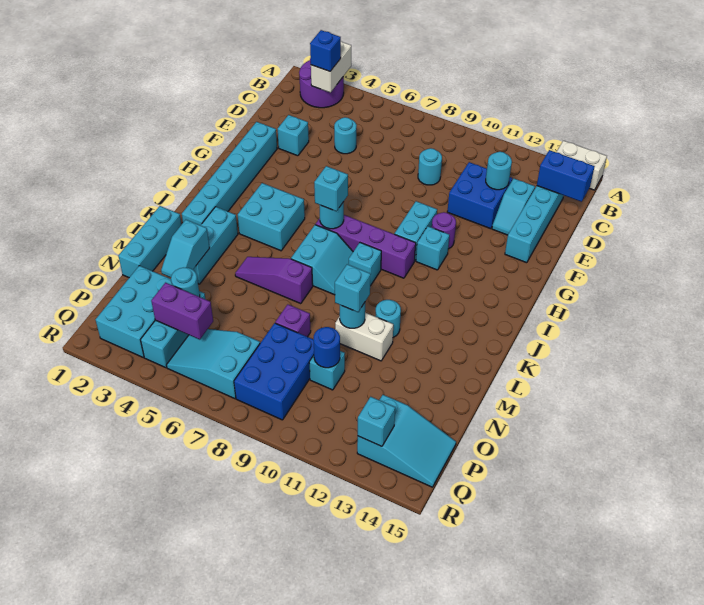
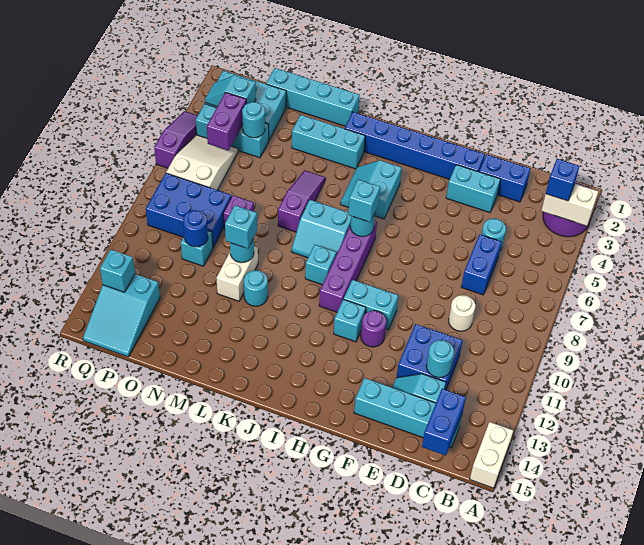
none -> blue brick D2:E2 level 1
none -> blue brick D6:D7 level 1
cyan round brick D9 level 1 -> white round brick D9 level 1
cyan brick E3 level 1 -> cyan brick E3:F3 level 1
cyan brick F2:K2 level 1 -> blue brick F2:K2 level 1
cyan brick I4:J5 level 1 -> cyan slope I4:J5 level 1 top I
cyan brick L1:N1 level 1 -> cyan brick L1:O1 level 1
cyan slope M3:N3 level 2 top M -> cyan slope P3:Q3 level 2 top P
cyan slope P5:Q7 level 1 top 7 -> white slope P5:Q7 level 1 top 7
none -> purple slope R4:R6 level 1 top 6

